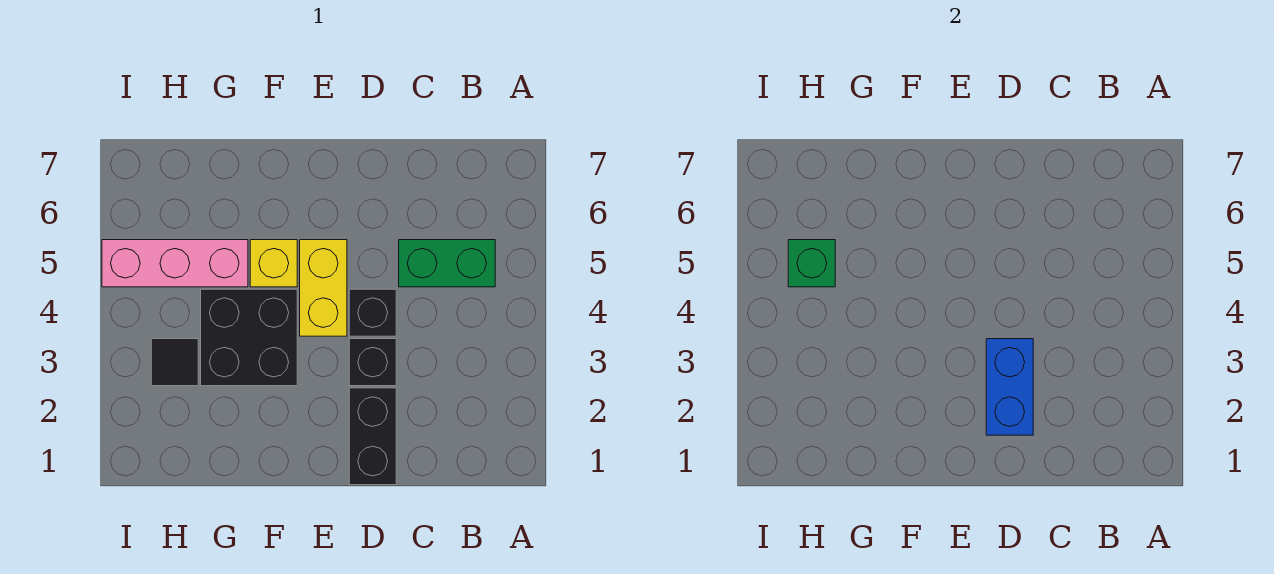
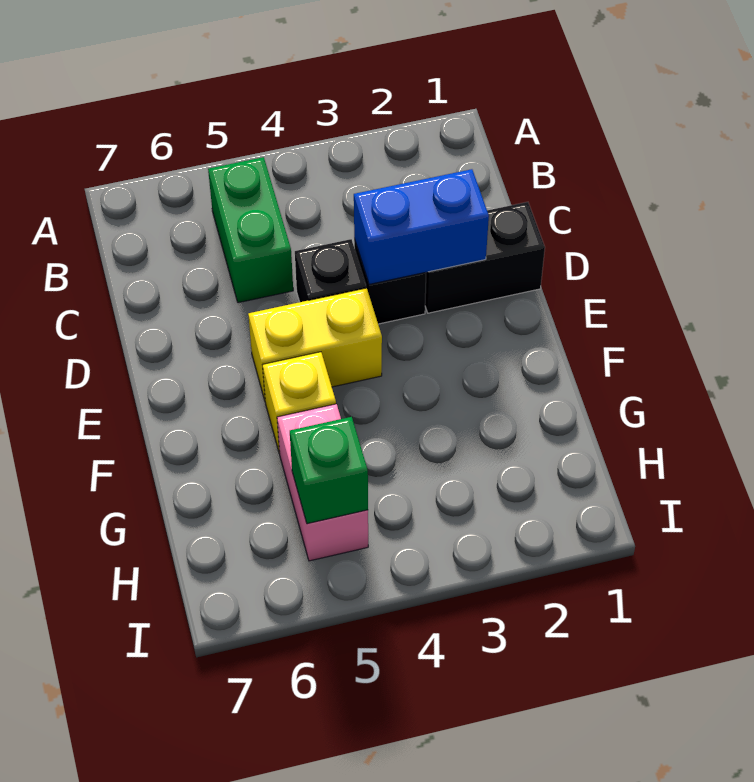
black brick F3:G4 level 1 -> none
pink brick G5:I5 level 1 -> pink brick G5:H5 level 1
black tile H3 level 1 -> none

